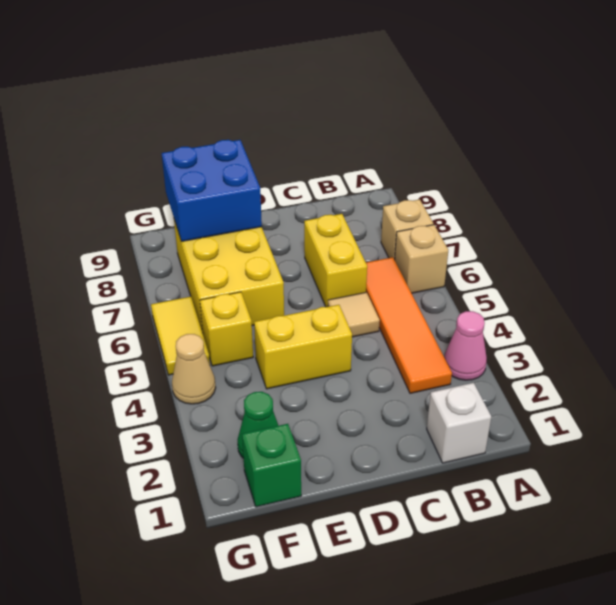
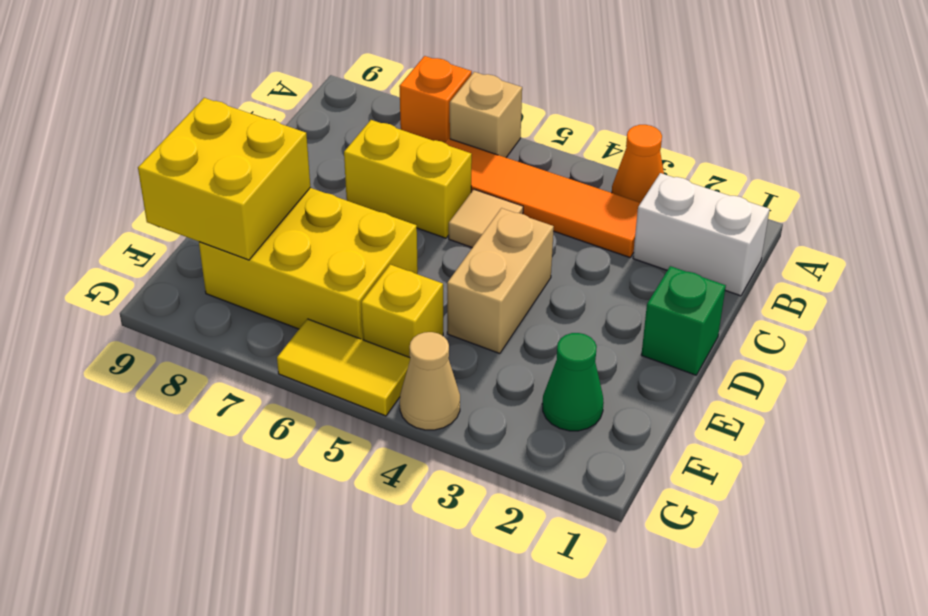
pink cone A3 level 1 -> orange cone A3 level 1
tan brick A7 level 1 -> orange brick A7 level 1
white brick B1 level 1 -> white brick B1:B2 level 1
yellow brick D4:E4 level 1 -> tan brick D4:E4 level 1
blue brick E8:F9 level 2 -> yellow brick E8:F9 level 2
green brick F1 level 1 -> green brick D1 level 1

